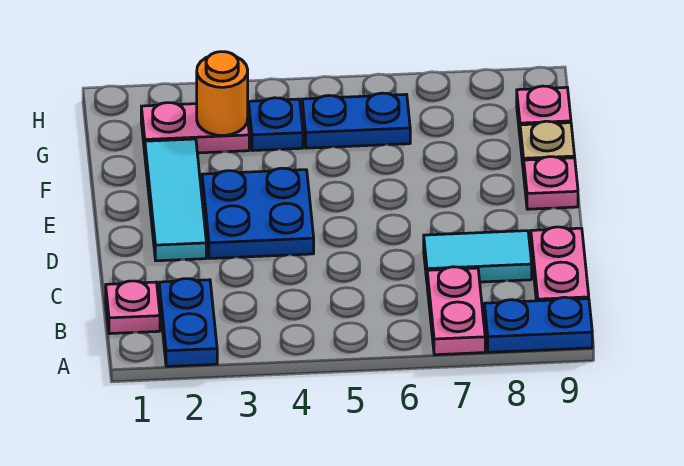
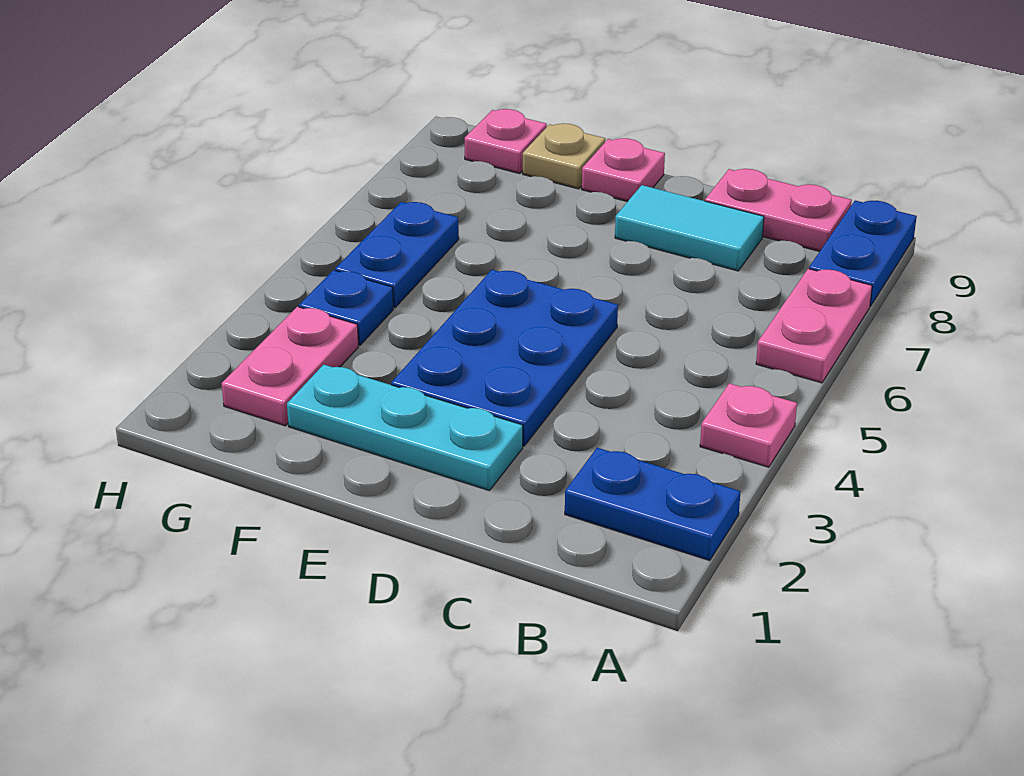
pink plate A7:B7 level 1 -> pink plate A6:A7 level 1
pink plate B1 level 1 -> pink plate A4 level 1
cyan tile C7:C8 level 1 -> cyan tile C8:D8 level 1
cyan tile D2:F2 level 1 -> cyan plate D2:F2 level 1
blue plate D3:E4 level 1 -> blue plate D3:E5 level 1
orange round brick G3 level 2 -> none

